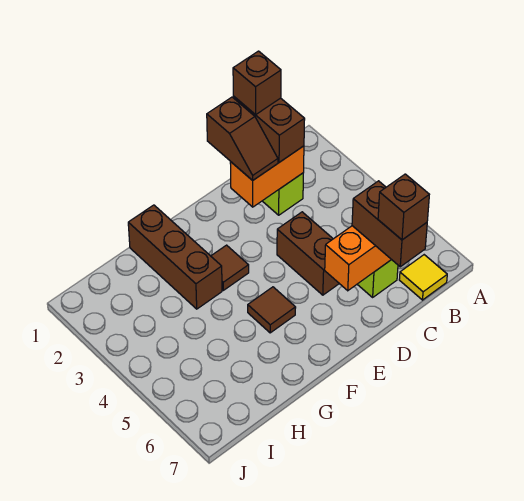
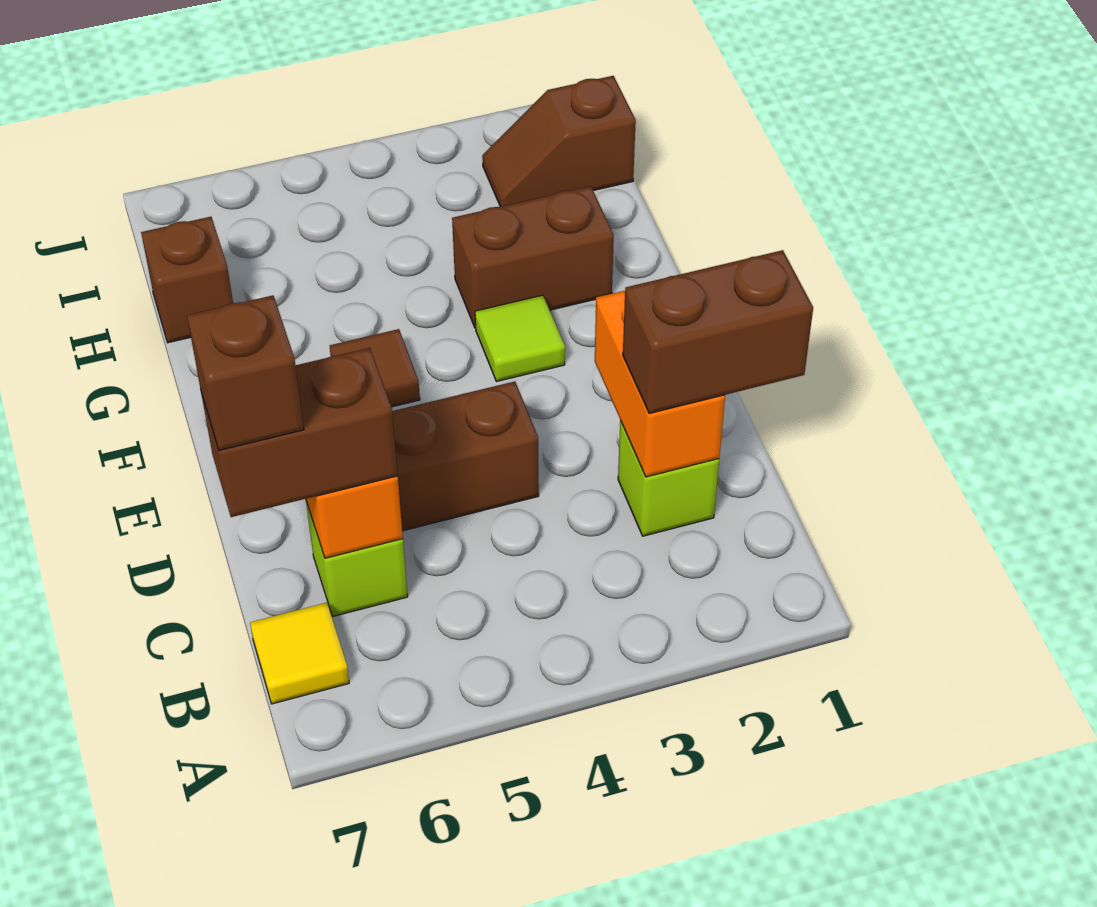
brown brick C1 level 4 -> brown brick H7 level 1
brown slope D1:D2 level 3 top 1 -> brown slope I1:I2 level 1 top 1
brown tile F3 level 1 -> lime tile F3 level 1
brown brick G1:G3 level 1 -> brown brick G2:G3 level 1

